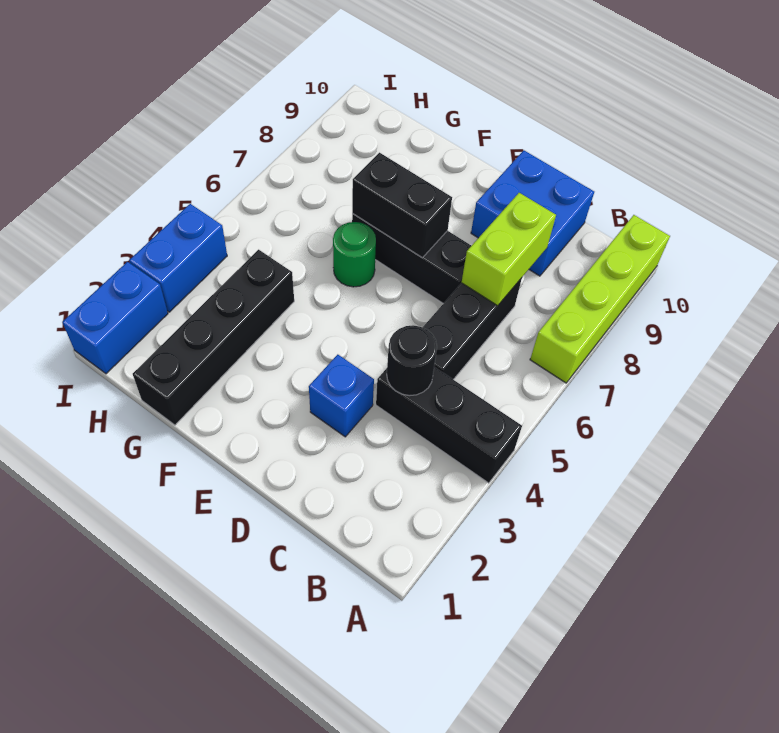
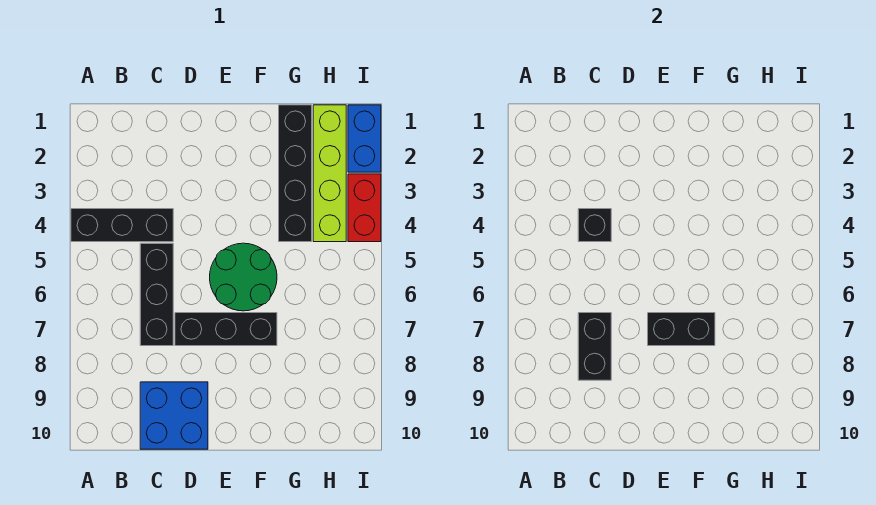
lime brick A7:A10 level 1 -> lime brick H1:H4 level 1
black round brick C4 level 2 -> black brick C4 level 2
lime brick C7:C8 level 2 -> black brick C7:C8 level 2
blue brick D3 level 1 -> none
green round brick F6 level 1 -> green round brick E5:F6 level 1
blue brick I3:I4 level 1 -> red brick I3:I4 level 1

